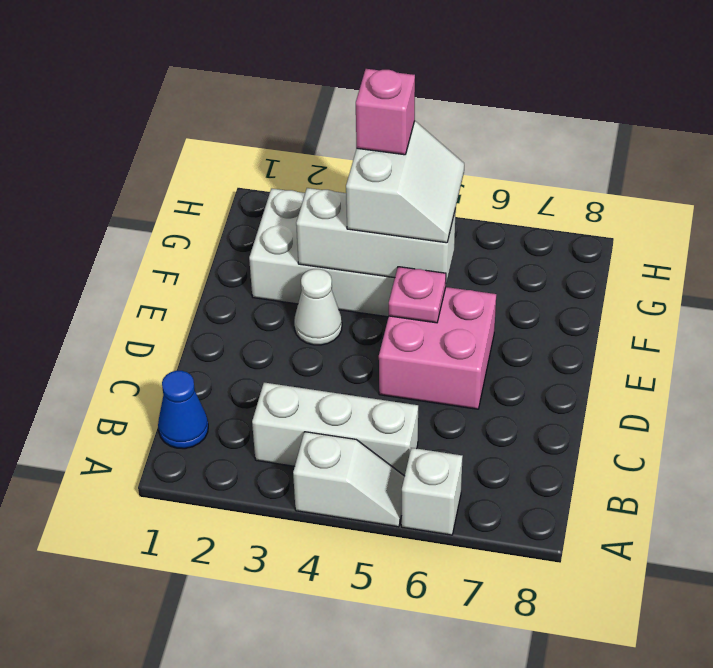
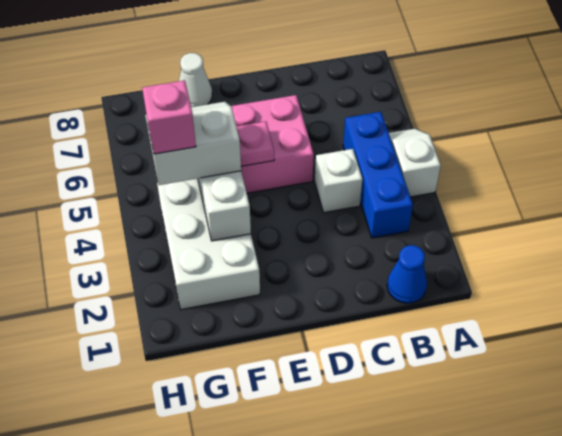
white brick A6 level 1 -> white brick C4 level 1
white brick B3:B5 level 1 -> blue brick B3:B5 level 1
white cone E3 level 1 -> white cone F8 level 1

